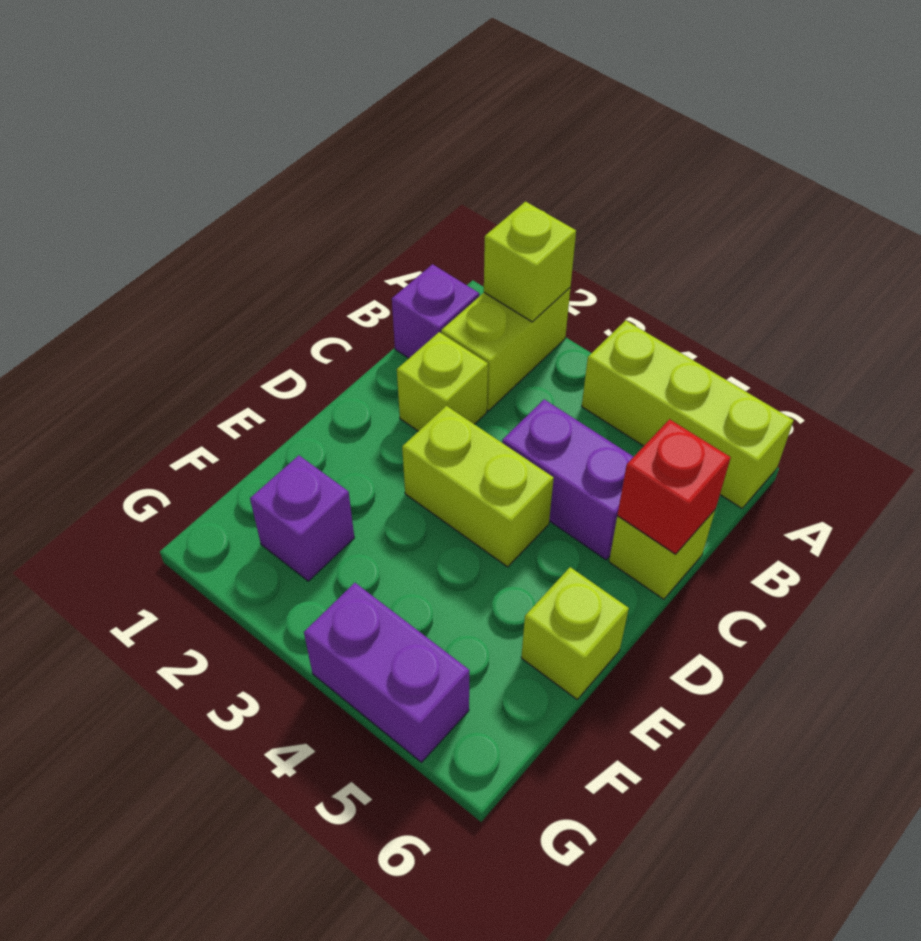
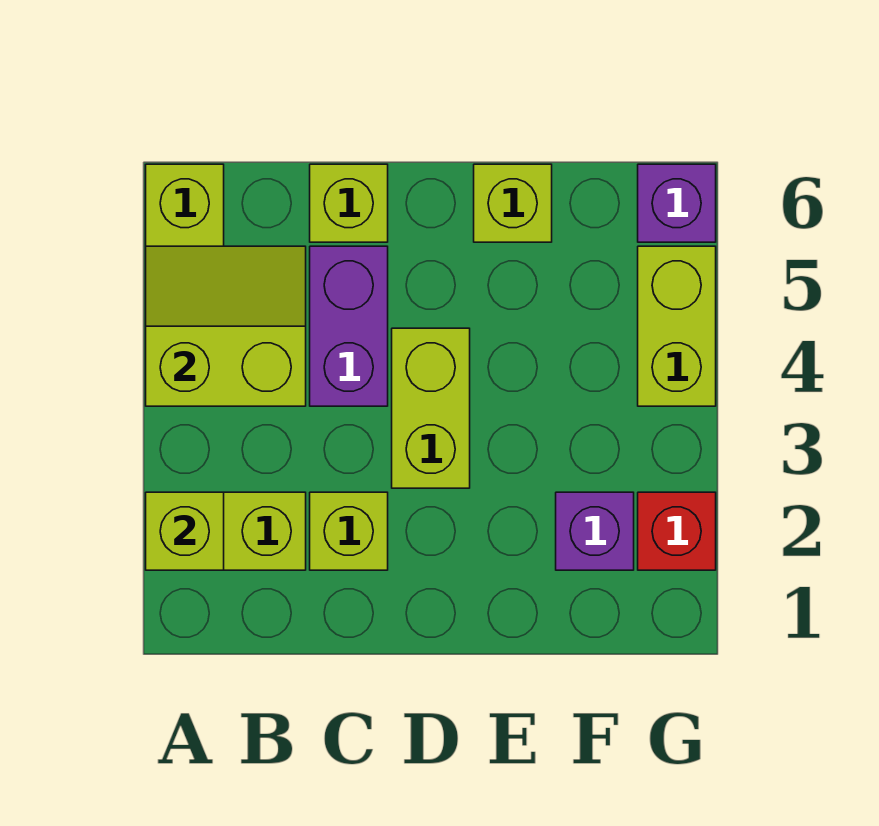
none -> lime slope A4:B5 level 2 top 4
purple brick B1 level 1 -> purple brick G6 level 1
red brick C6 level 2 -> red brick G2 level 1
purple brick G4:G5 level 1 -> lime brick G4:G5 level 1

